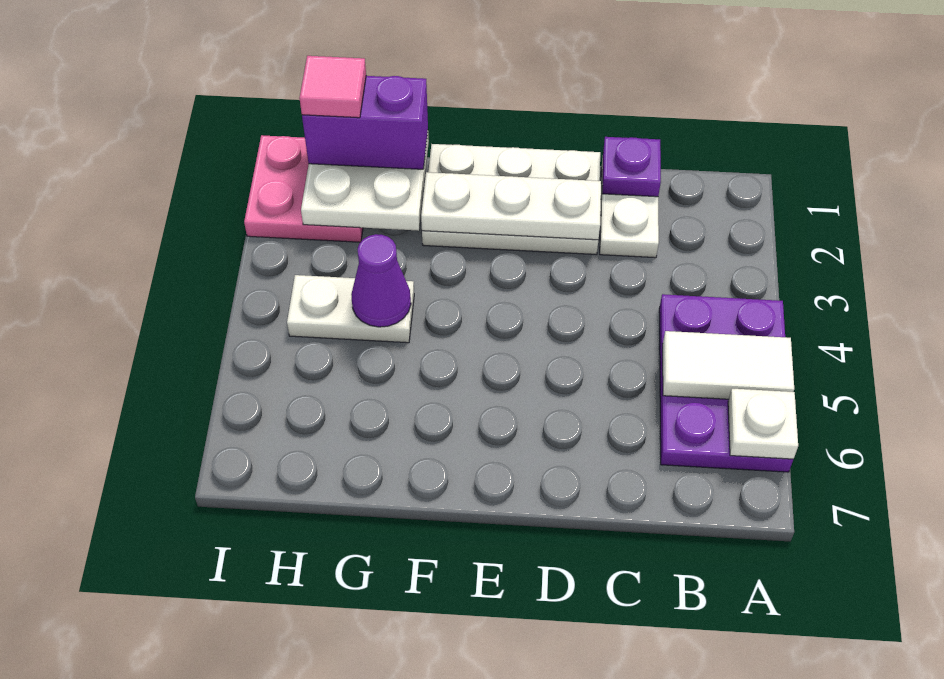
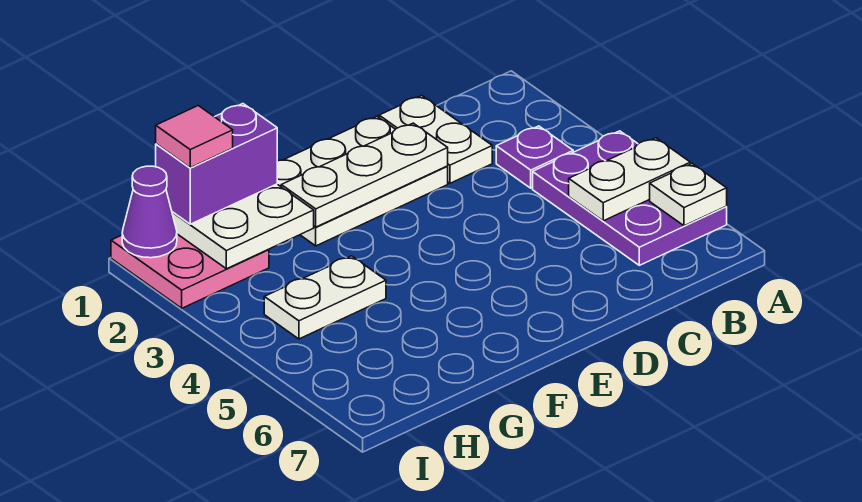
white tile A5:B5 level 2 -> white plate A5:B5 level 2
purple plate C1 level 2 -> purple plate B3 level 1
purple cone G4 level 2 -> purple cone I1 level 2

